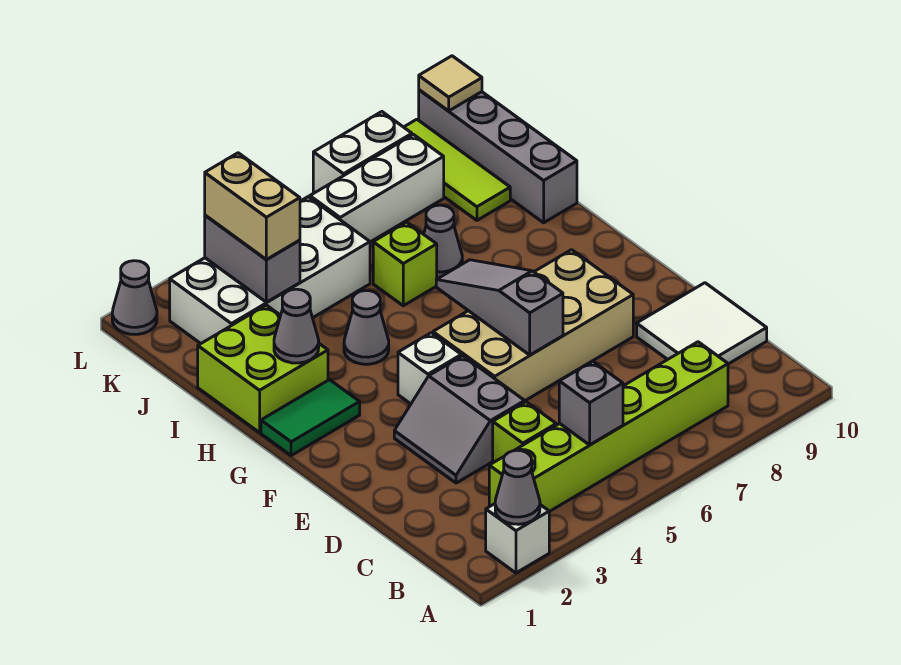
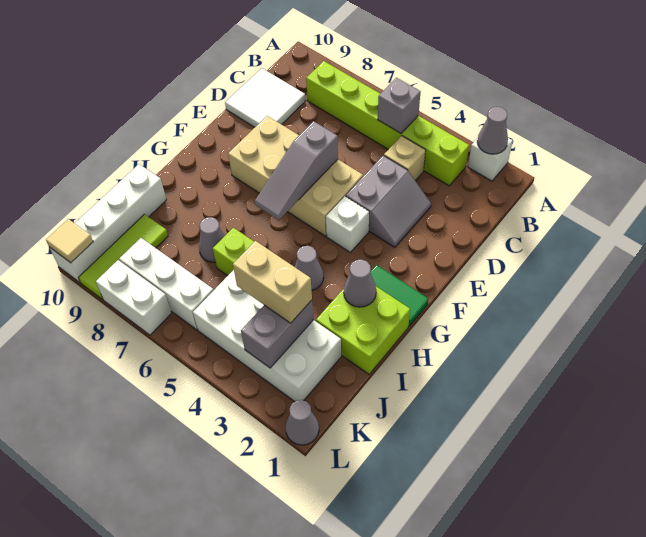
lime brick C4 level 1 -> tan brick C4 level 1
grey brick I10:L10 level 1 -> white brick I10:L10 level 1
tan brick J3:K3 level 3 -> tan brick J3:J4 level 3

